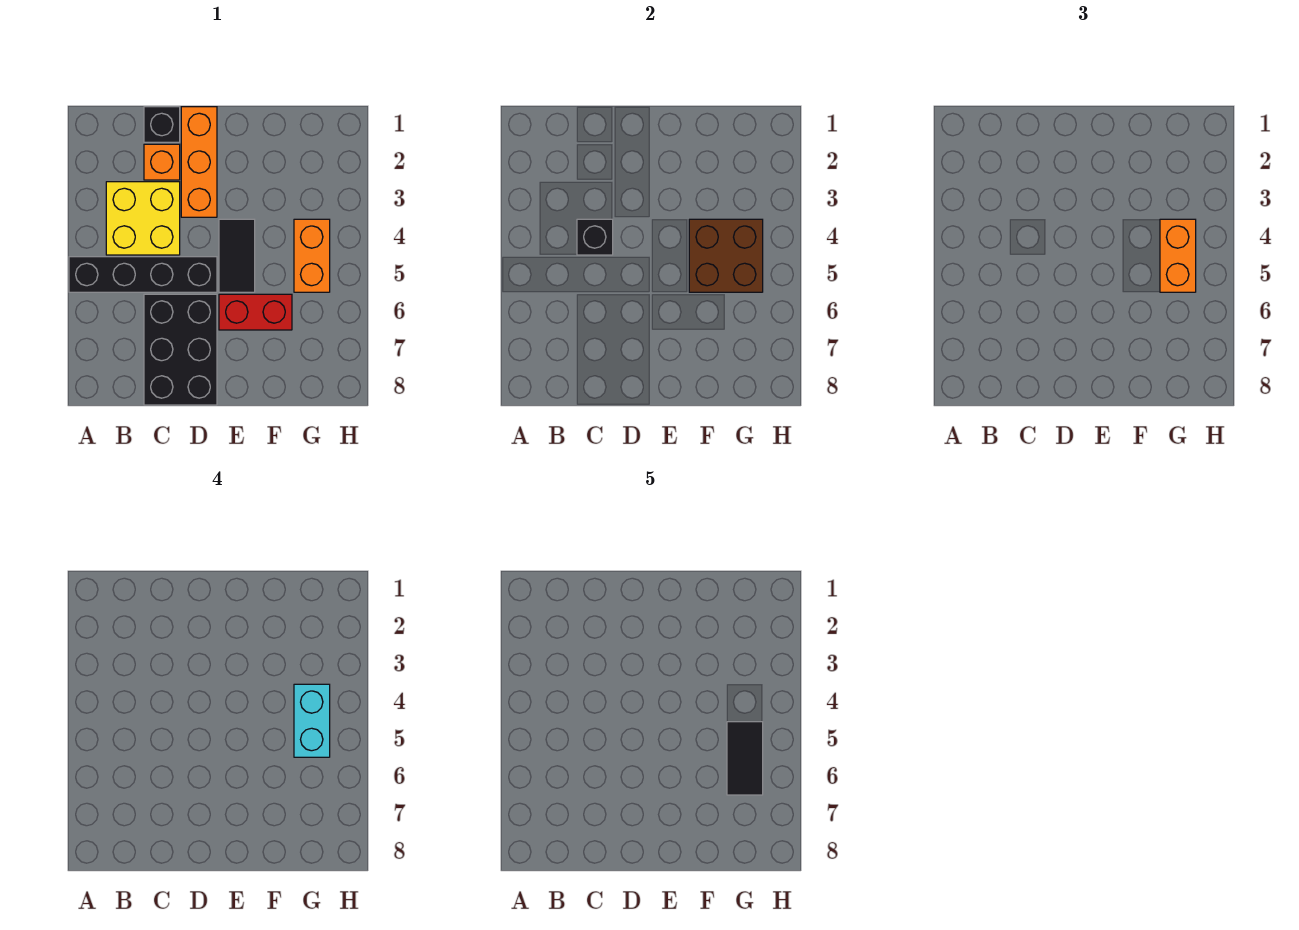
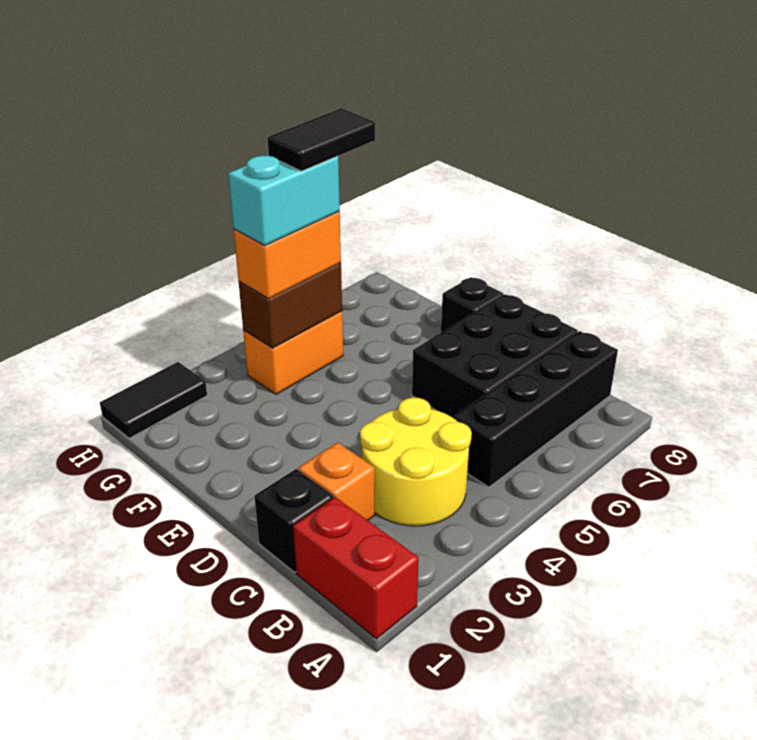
black brick A5:D5 level 1 -> black brick B5:B8 level 1
yellow brick B3:C4 level 1 -> yellow round brick B3:C4 level 1
black brick C4 level 2 -> black brick E8 level 1
orange brick D1:D3 level 1 -> none
black tile E4:E5 level 1 -> black tile H1:H2 level 1
red brick E6:F6 level 1 -> red brick A1:B1 level 1
brown brick F4:G5 level 2 -> brown brick G4:G5 level 2

